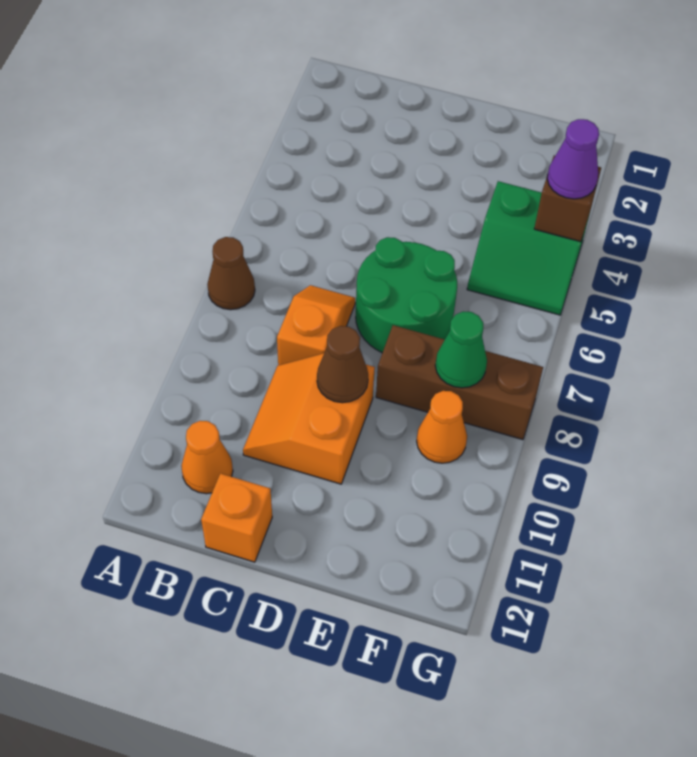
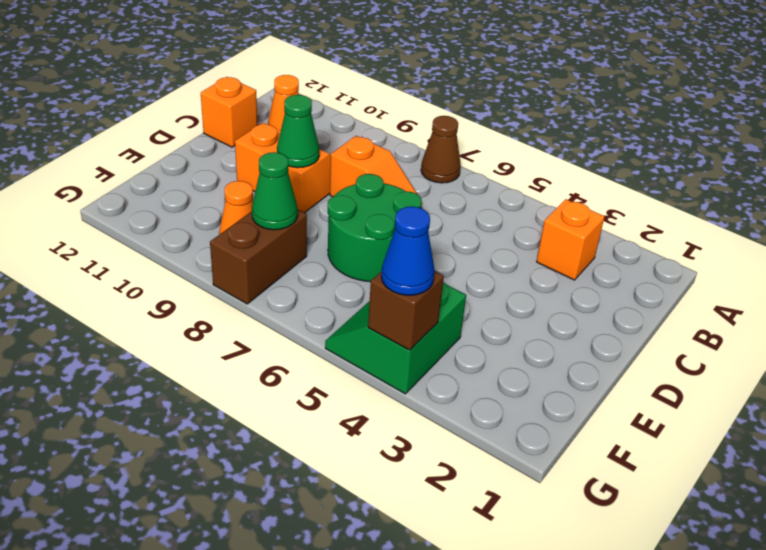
none -> orange brick B3 level 1
brown cone D9 level 2 -> green cone D9 level 2
brown brick E8:G8 level 1 -> brown brick F8:G8 level 1
purple cone G4 level 3 -> blue cone G4 level 3

